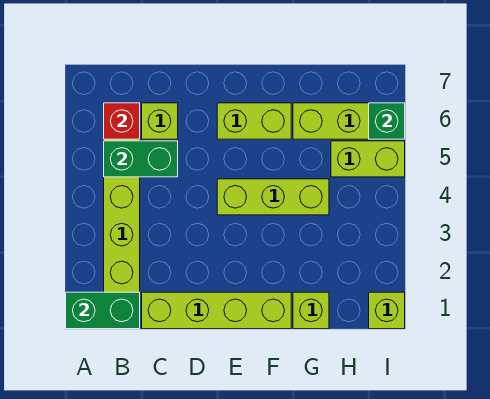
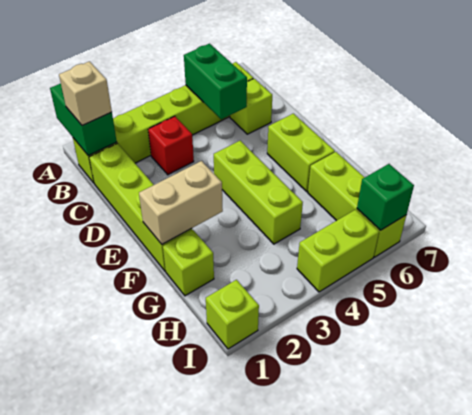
none -> tan brick B1 level 3
red brick B6 level 2 -> red brick C3 level 1
none -> tan brick F1:F2 level 2
lime brick H5:I5 level 1 -> lime brick I4:I5 level 1

